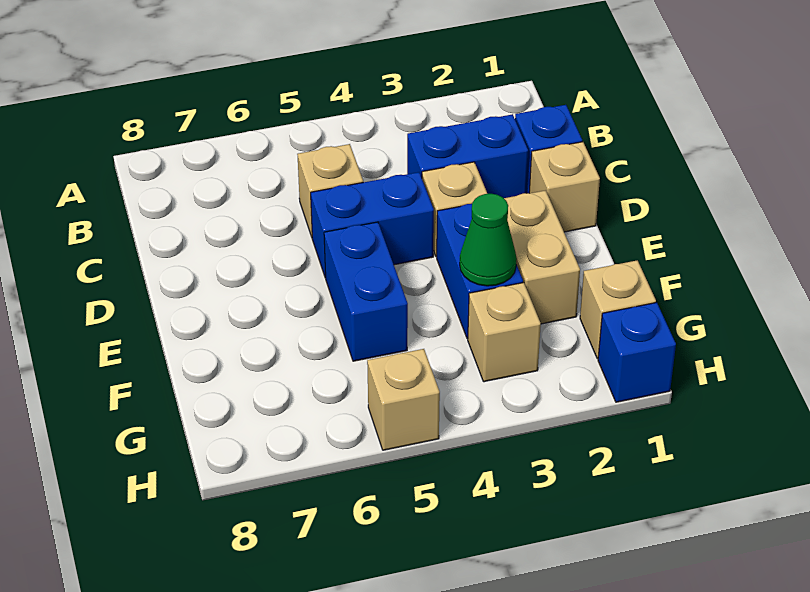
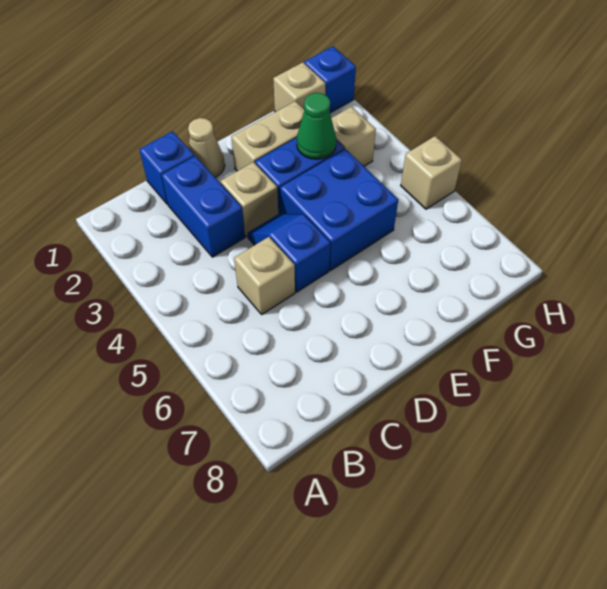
tan brick D1 level 1 -> tan cone D1 level 1
blue brick D4:D5 level 1 -> blue slope D4:D5 level 1 top 5
blue brick E5:F5 level 1 -> blue brick E4:F5 level 1

